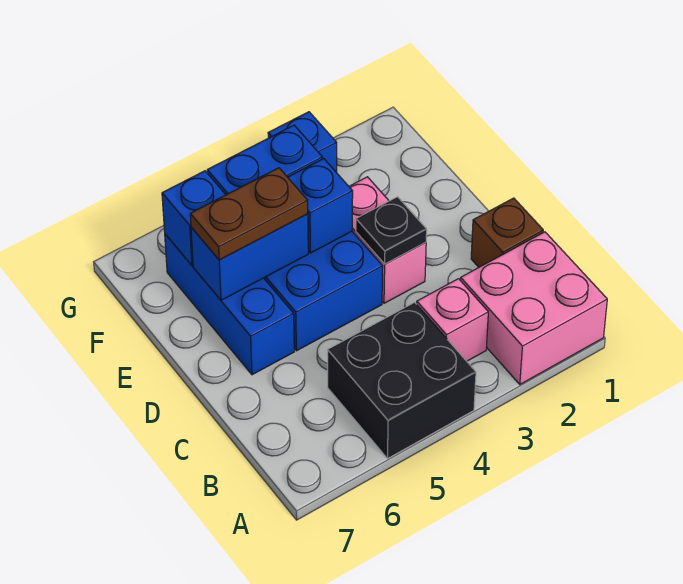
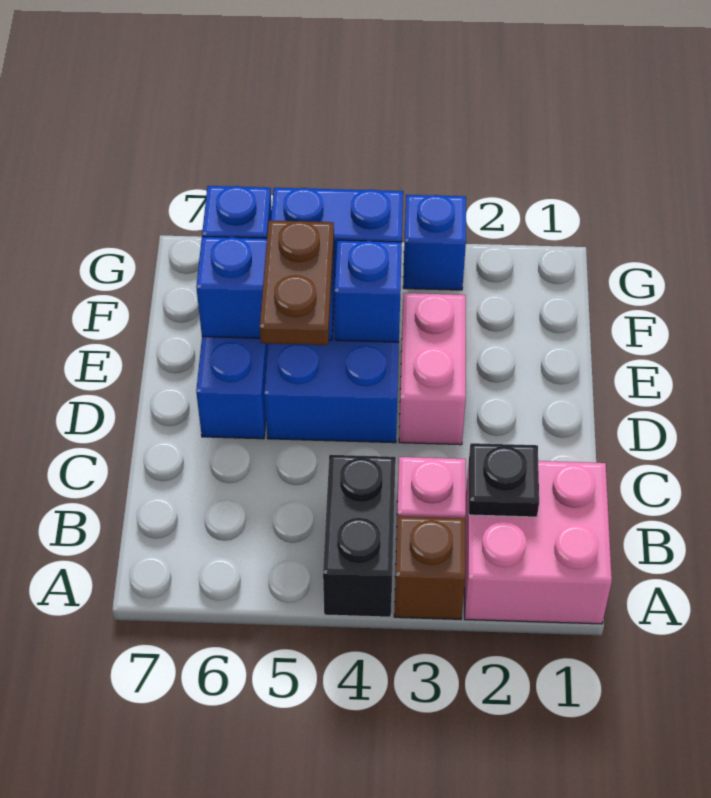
black brick A4:B5 level 1 -> black brick A4:B4 level 1
brown brick C1 level 1 -> brown brick A3 level 1
black plate D3 level 2 -> black plate B2 level 2
brown plate E5:E6 level 3 -> brown plate D5:E5 level 3

